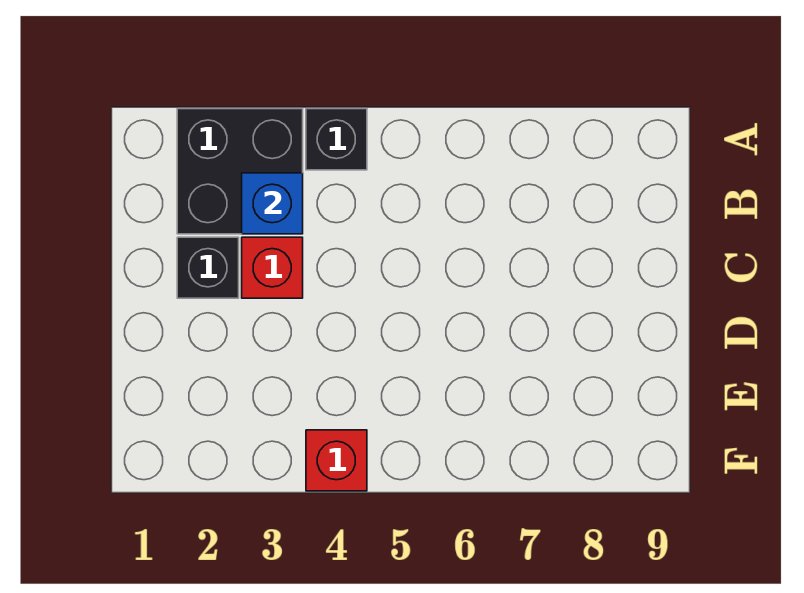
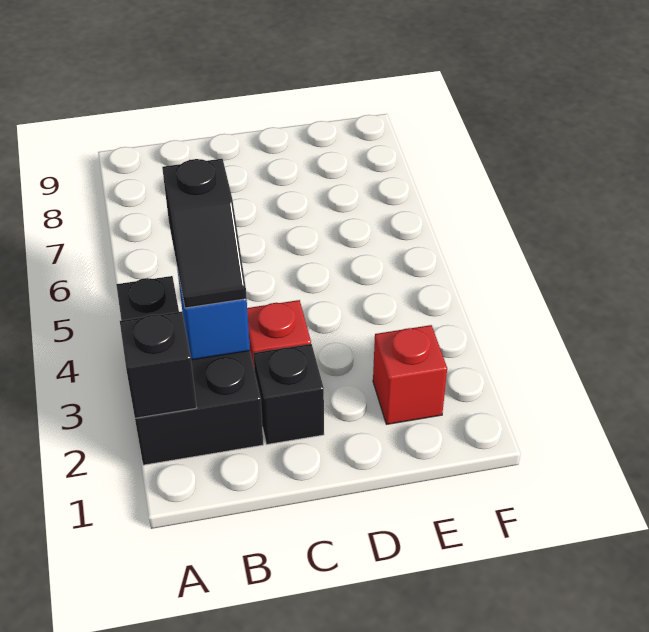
none -> black brick A2 level 2
none -> black slope B3:B4 level 3 top 4
red brick F4 level 1 -> red brick E2 level 1

